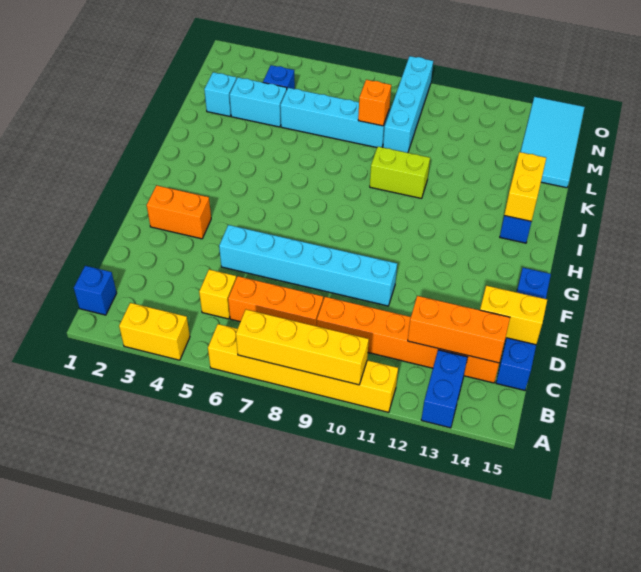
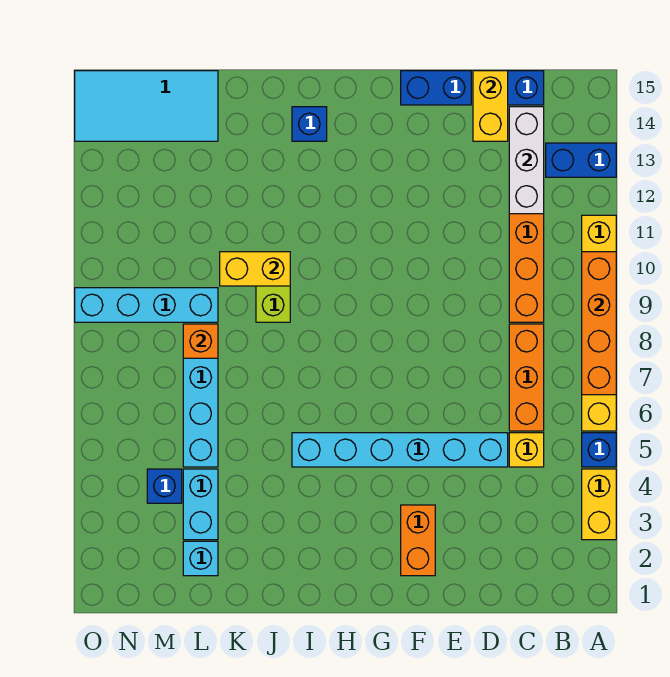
yellow brick A7:A10 level 2 -> orange brick A7:A10 level 2
blue brick B1 level 1 -> blue brick A5 level 1
orange brick C12:C14 level 2 -> white brick C12:C14 level 2
cyan brick E5:E10 level 1 -> cyan brick D5:I5 level 1
yellow brick I14:J14 level 2 -> yellow brick J10:K10 level 2

